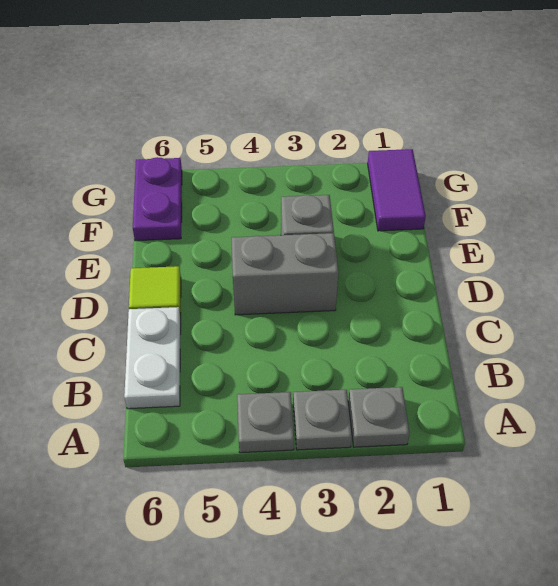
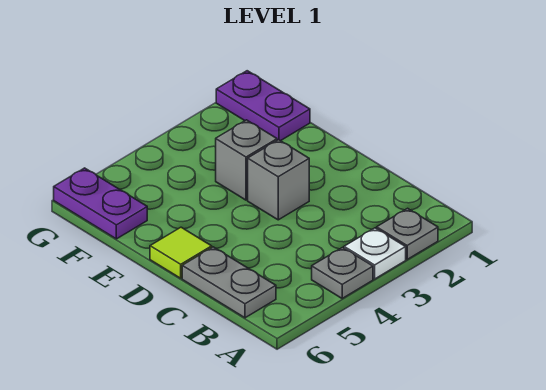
grey plate A3 level 1 -> white plate A3 level 1
white plate B6:C6 level 1 -> grey plate B6:C6 level 1
grey brick D3:D4 level 1 -> grey brick D3 level 1
purple tile F1:G1 level 1 -> purple plate F1:G1 level 1

